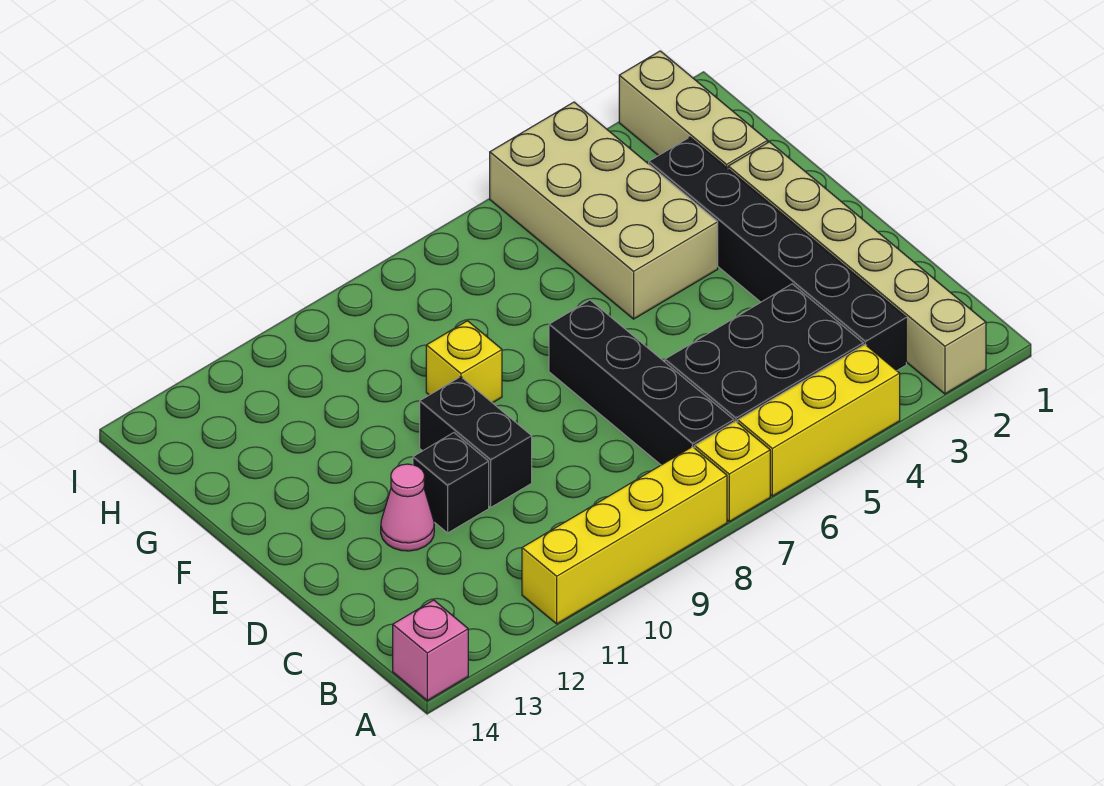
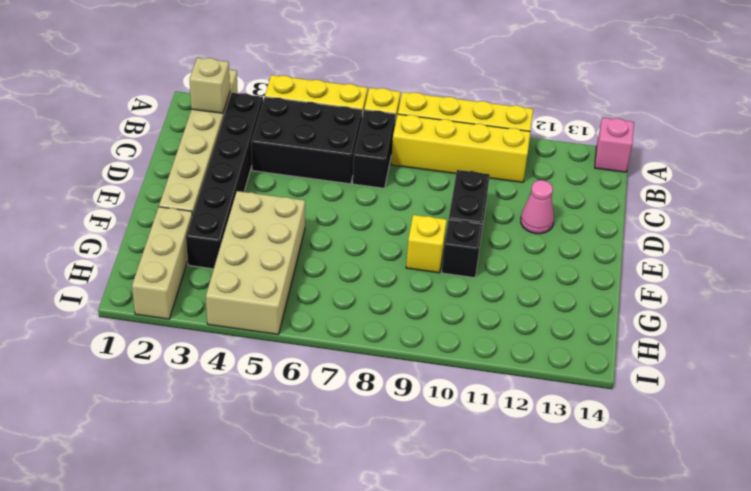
none -> tan brick B2 level 2
black brick B7:E7 level 1 -> black brick B7:C7 level 1
none -> yellow brick B8:B11 level 1
black brick D11 level 1 -> black brick F10 level 1

